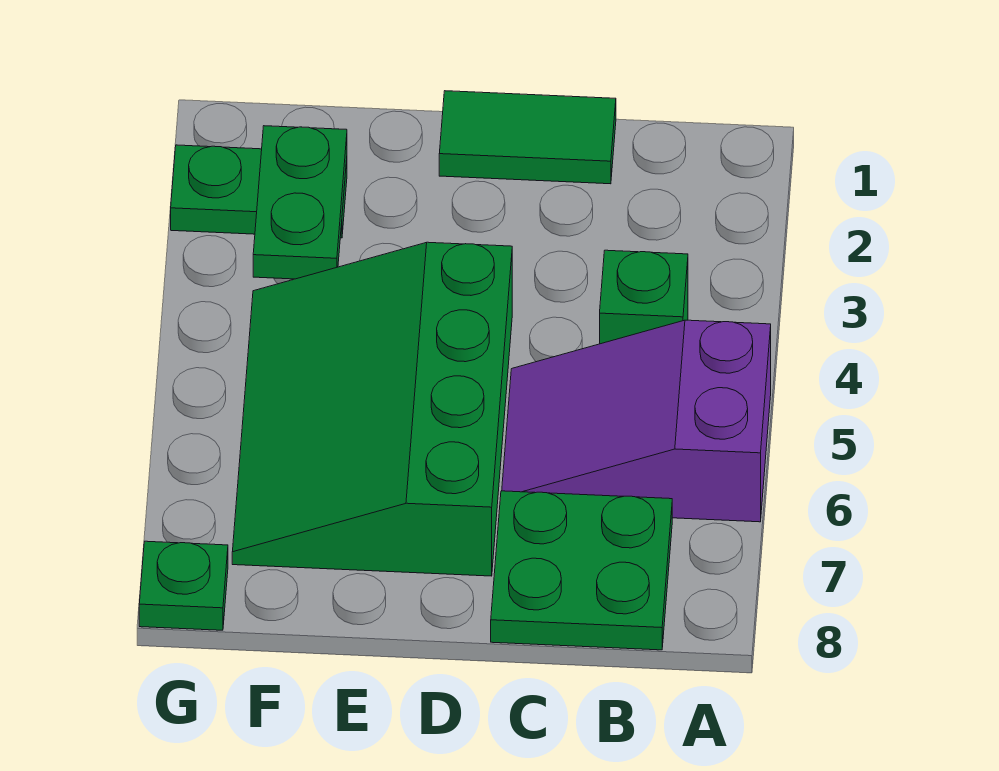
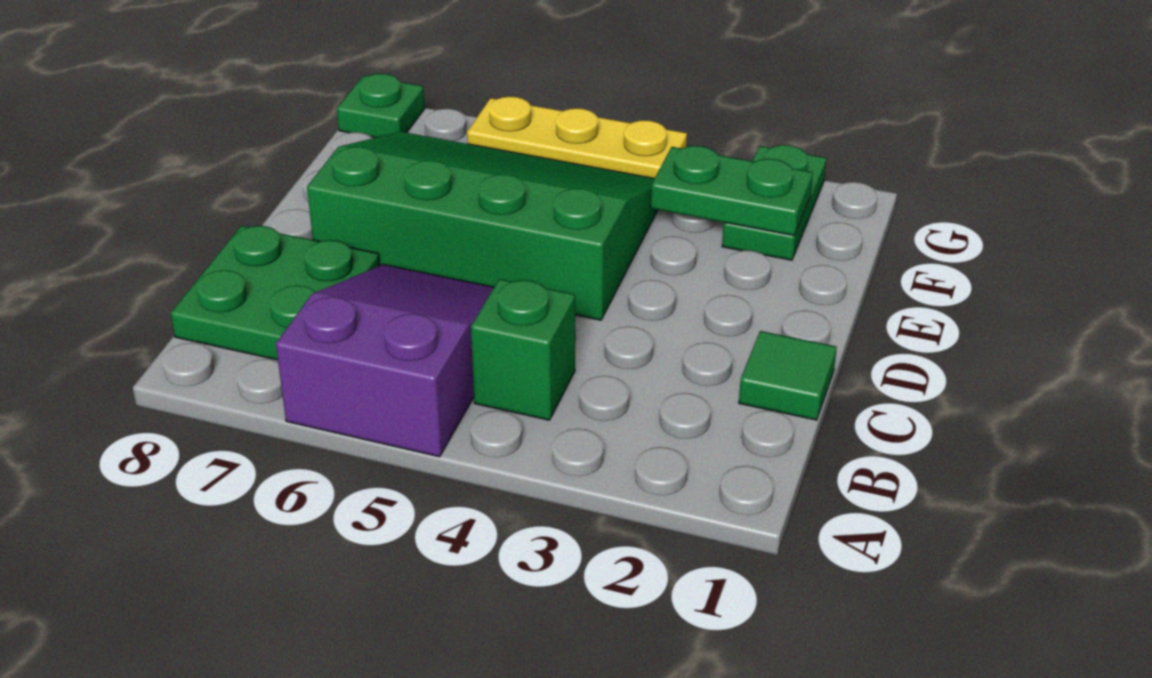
green tile C1:D1 level 1 -> green tile C1 level 1
none -> yellow plate G4:G6 level 1

